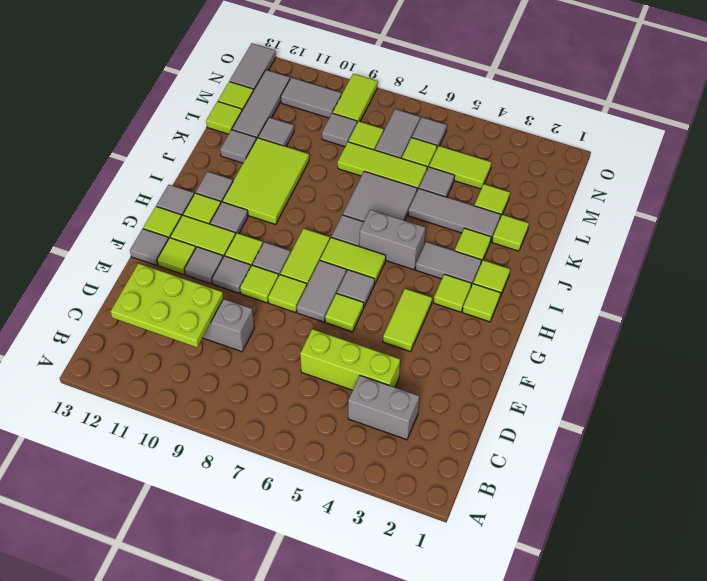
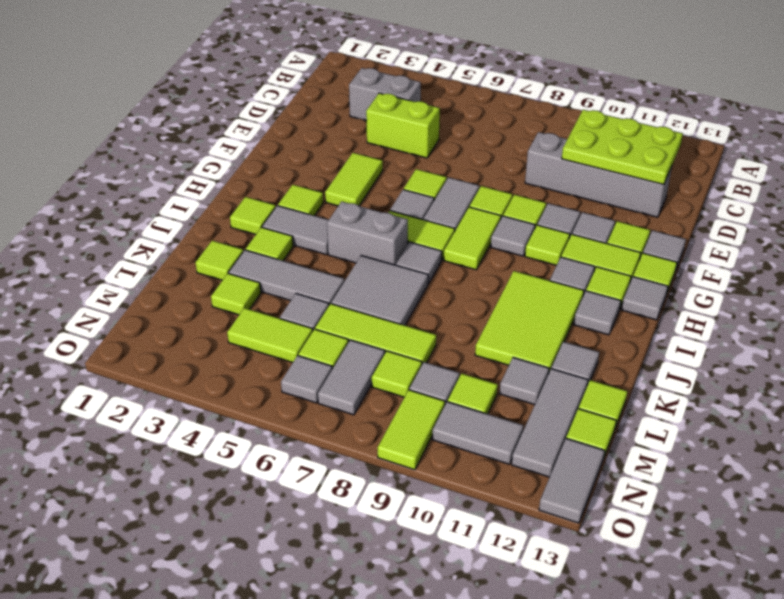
lime brick D4:D6 level 1 -> lime brick D4:D5 level 1
lime tile H2 level 1 -> lime tile M10 level 1

